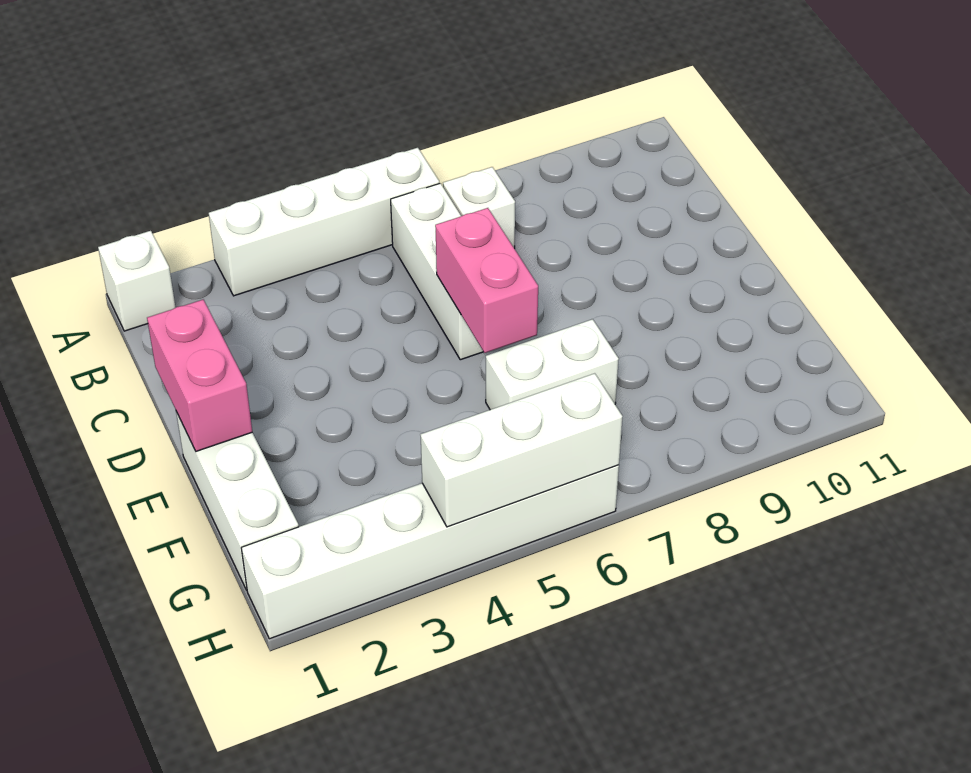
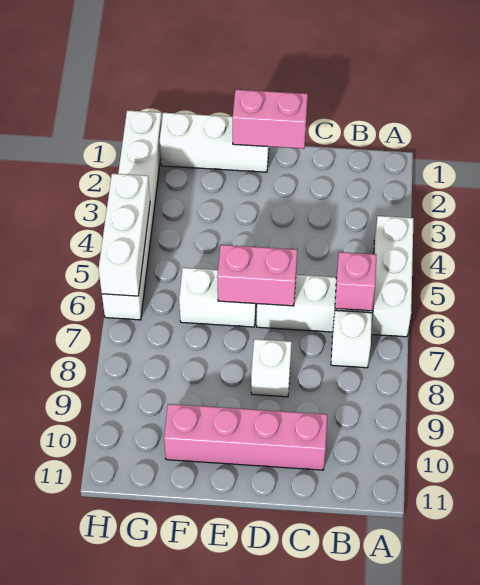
white brick A1 level 1 -> white brick D8 level 1
white brick A3:A6 level 1 -> white brick A4:A6 level 1
none -> pink brick B6 level 2
none -> pink brick C10:F10 level 1
white brick F6:F7 level 1 -> white brick E6:F6 level 1

